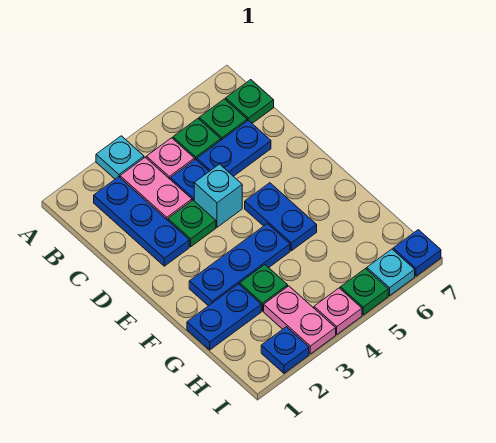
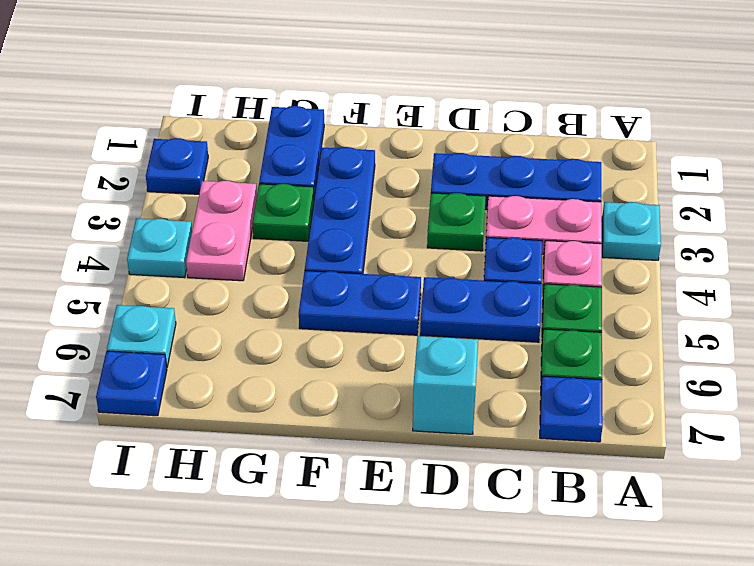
green plate B7 level 1 -> blue plate B7 level 1
blue plate C5:C6 level 1 -> blue plate C5:D5 level 1
cyan brick D4 level 1 -> cyan brick D7 level 1
pink plate H3:I3 level 1 -> pink plate H3:H4 level 1
pink plate I4 level 1 -> cyan plate I4 level 1
green plate I5 level 1 -> none

